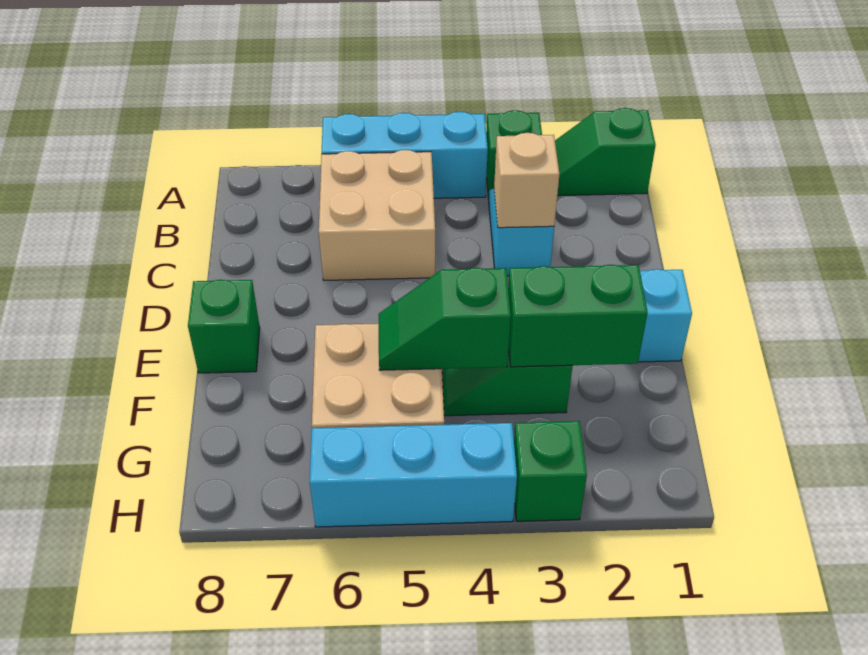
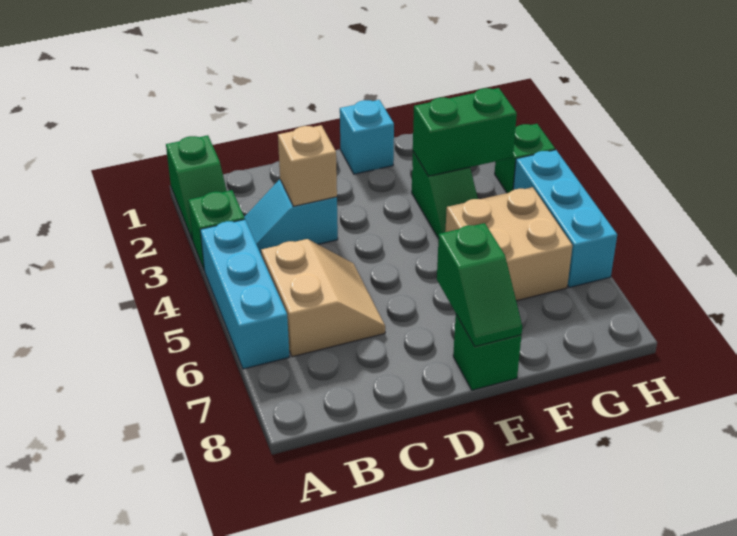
tan brick B5:C6 level 1 -> tan slope B5:C6 level 1 top B
green brick F2:F3 level 2 -> green brick F3:G3 level 2
green slope F4:F5 level 2 top 4 -> green slope E7:E8 level 2 top 7

